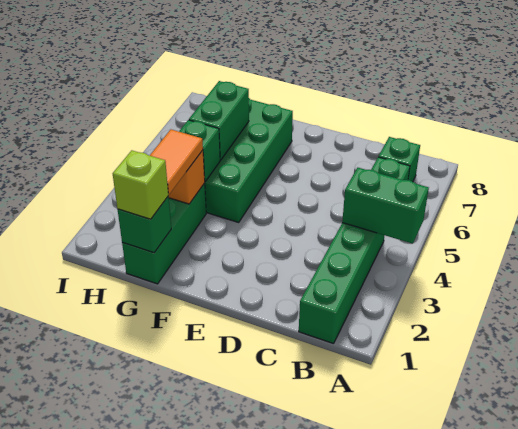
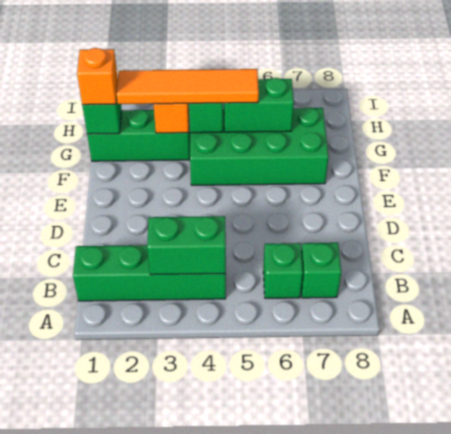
green brick A4:B4 level 2 -> green brick B3:B4 level 2
lime brick G1 level 3 -> orange brick G1 level 3
orange tile G2:G3 level 3 -> orange tile G2:G5 level 3

